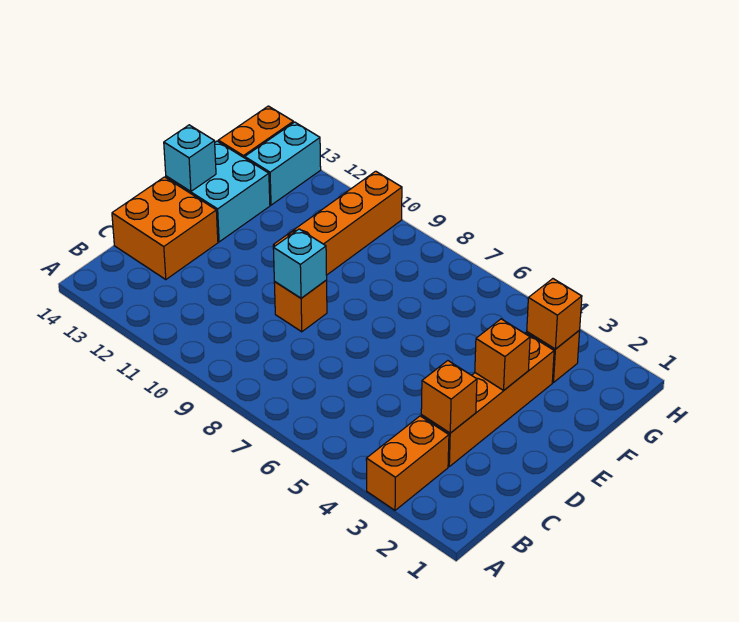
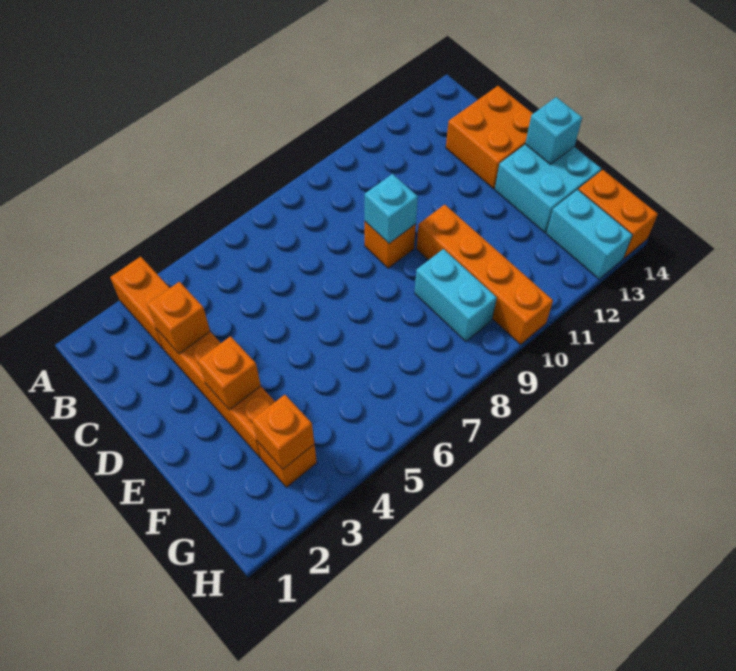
none -> cyan brick F9:G9 level 1

